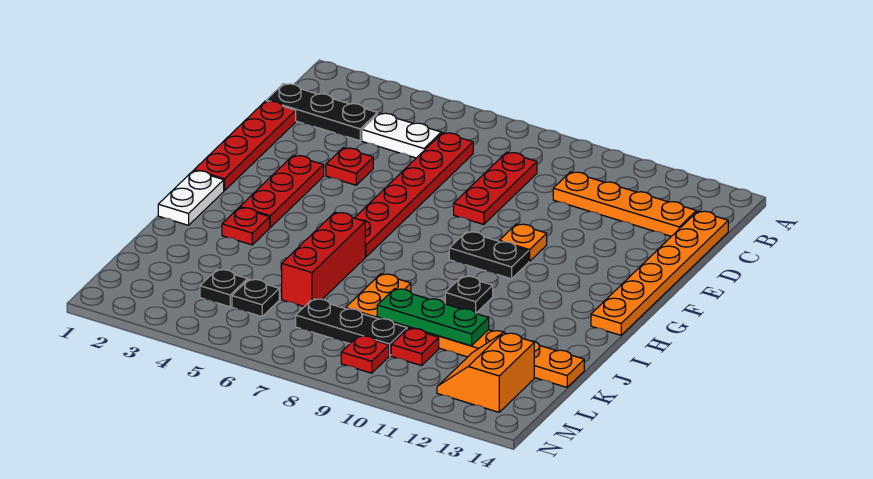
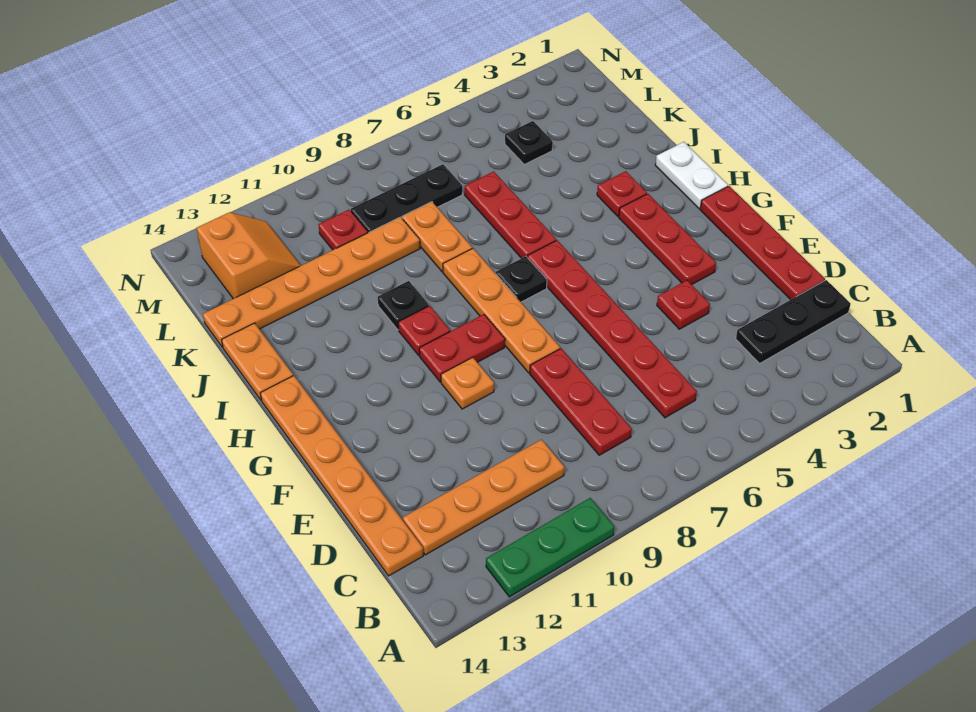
white plate C4:C5 level 1 -> none
none -> orange plate F8:I8 level 1
black plate G9:G10 level 1 -> red plate G9:G10 level 1
red brick I6:K6 level 1 -> red plate I6:K6 level 1
none -> orange plate I14:J14 level 1
green plate K9:K11 level 2 -> green plate A10:A12 level 1
black plate L5 level 1 -> black plate H7 level 1
red plate M9 level 1 -> red plate H10 level 1

